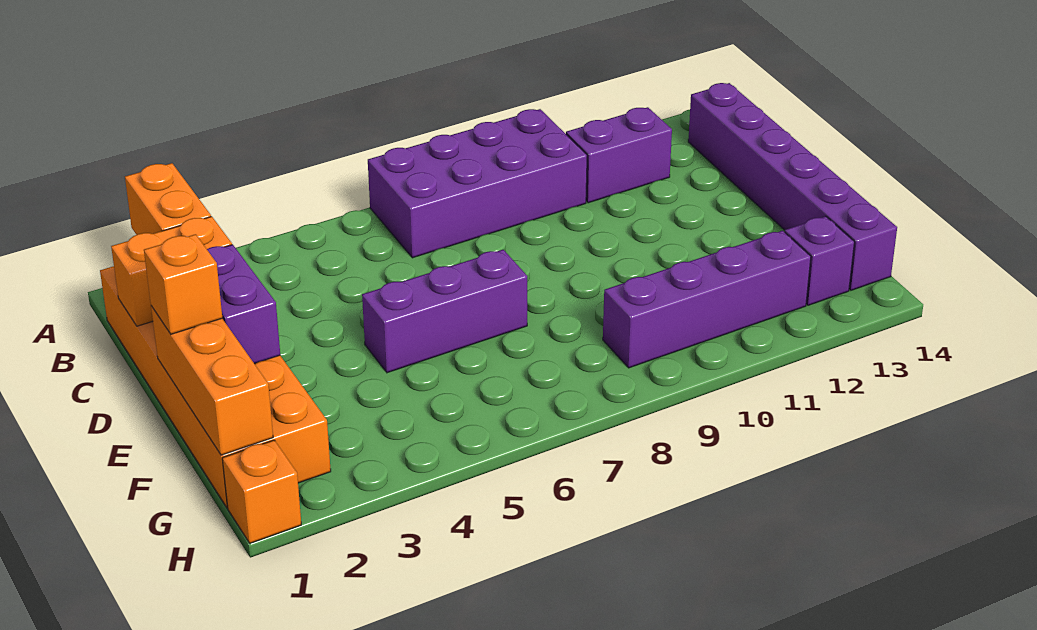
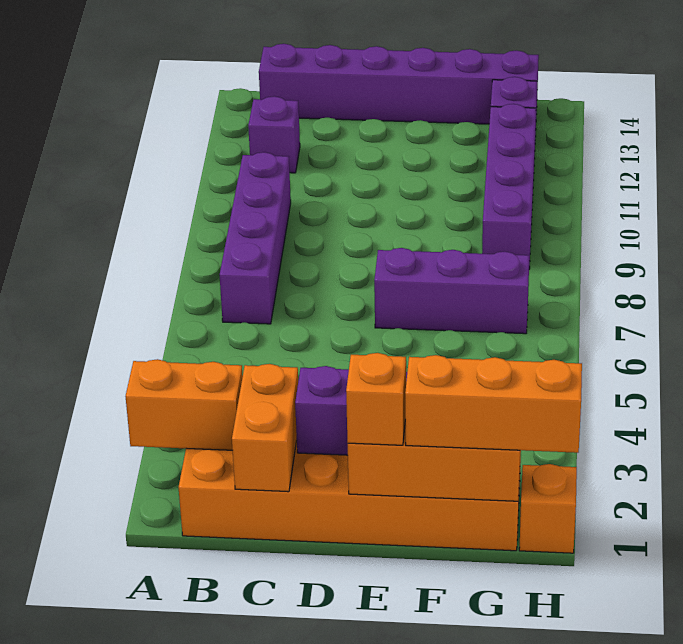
purple brick A7:B10 level 1 -> purple brick B7:B10 level 1
purple brick B11:B12 level 1 -> purple brick B12 level 1
purple brick E5:E7 level 1 -> purple brick E7:G7 level 1
none -> orange brick F1:H1 level 3

